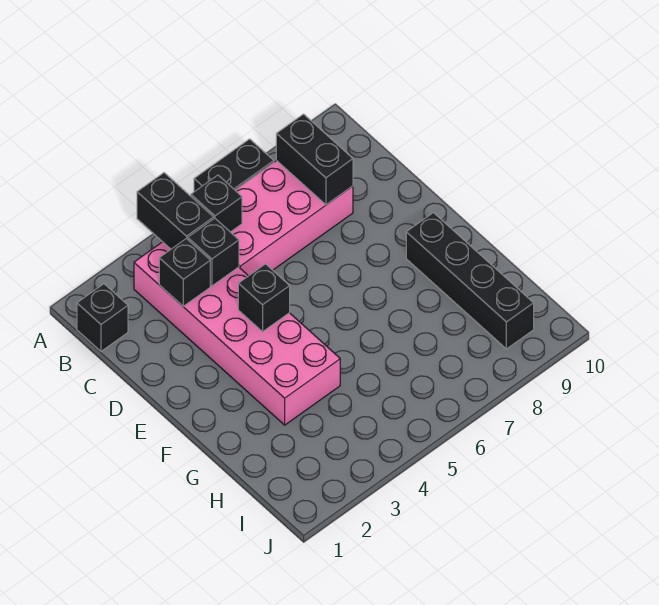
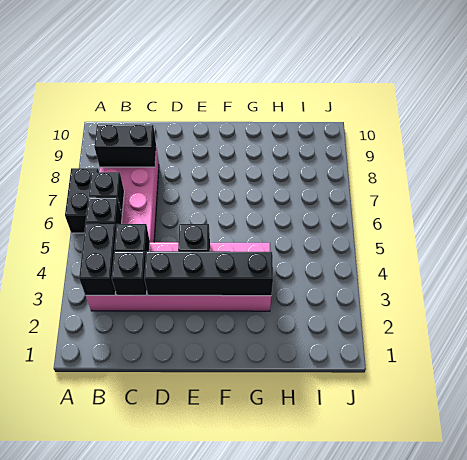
black brick A4:B4 level 2 -> black brick B3:B4 level 2
black brick B1 level 1 -> black brick B6 level 2
black brick F9:I9 level 1 -> black brick D3:G3 level 2

